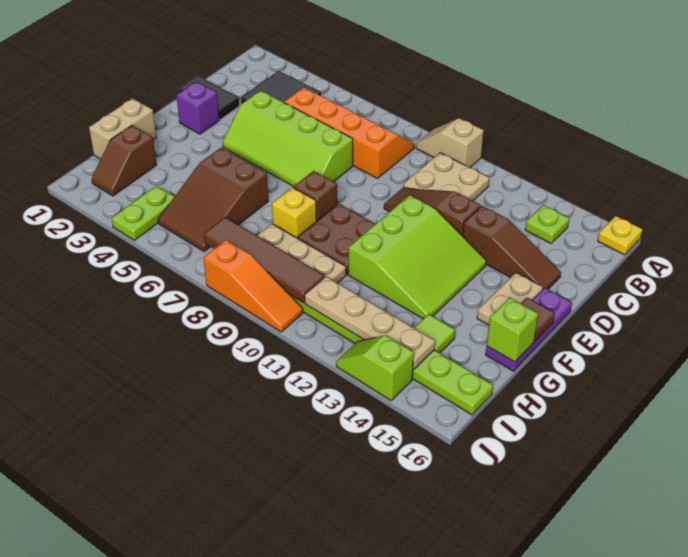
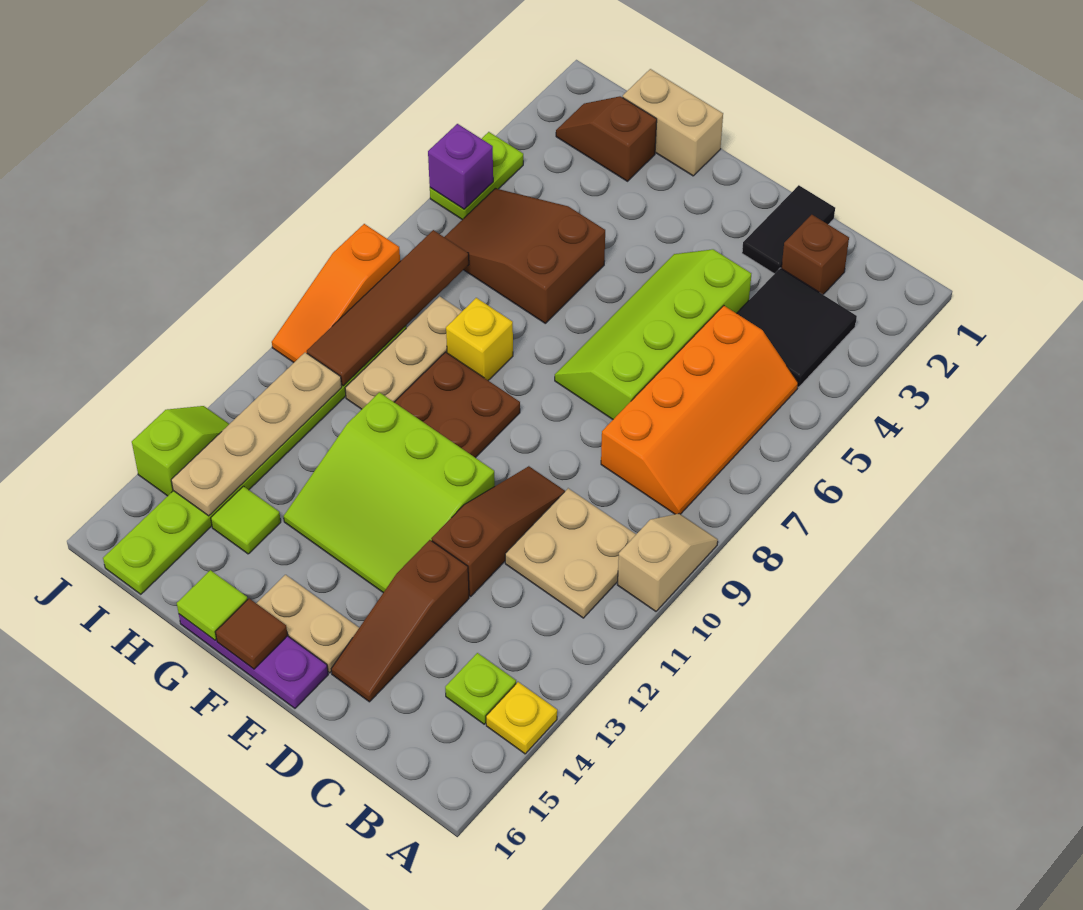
yellow plate A16 level 1 -> yellow plate A14 level 1
purple brick E2 level 1 -> purple brick J5 level 2
brown brick F8 level 1 -> brown brick C2 level 1
lime brick G16 level 2 -> lime tile G16 level 2
lime plate I4:J4 level 1 -> lime plate J4:J5 level 1

